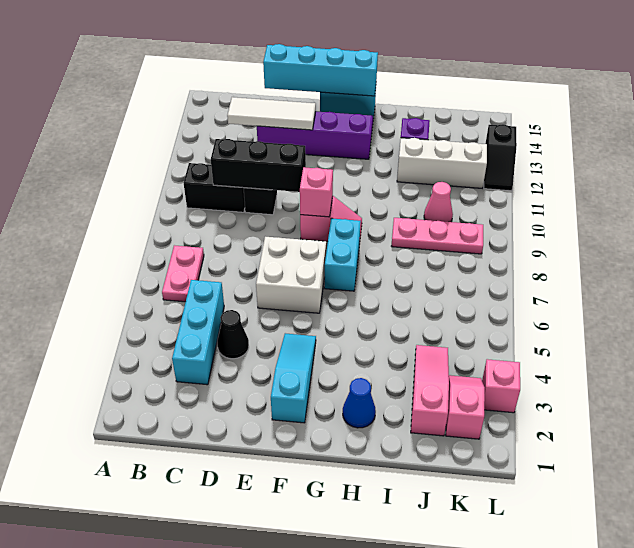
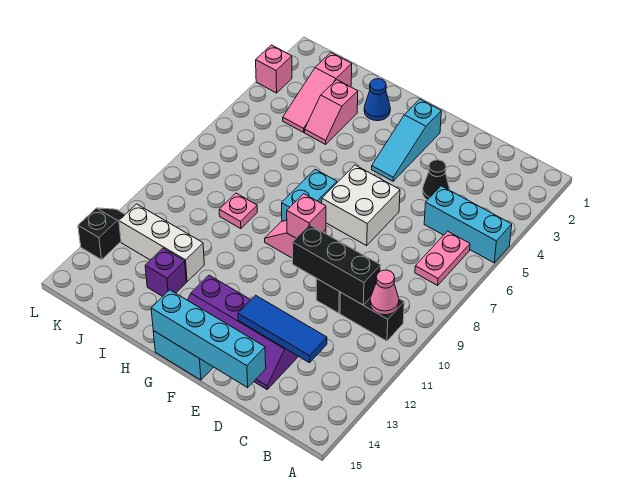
cyan brick C3:C5 level 1 -> cyan brick A5:C5 level 1
white tile C13:E13 level 2 -> blue tile C13:E13 level 2
pink plate I9:K9 level 1 -> pink plate I9 level 1
pink cone J10 level 1 -> pink cone B10 level 2
pink slope K2:K3 level 1 top 2 -> pink slope I3:I4 level 1 top 3

